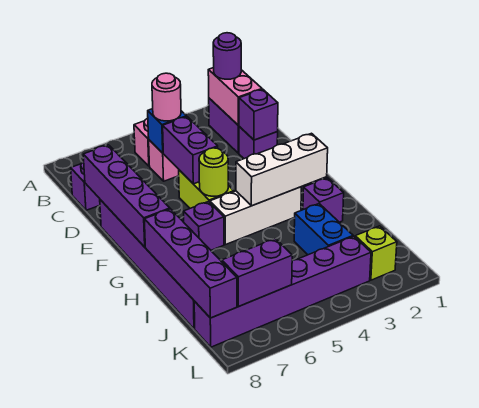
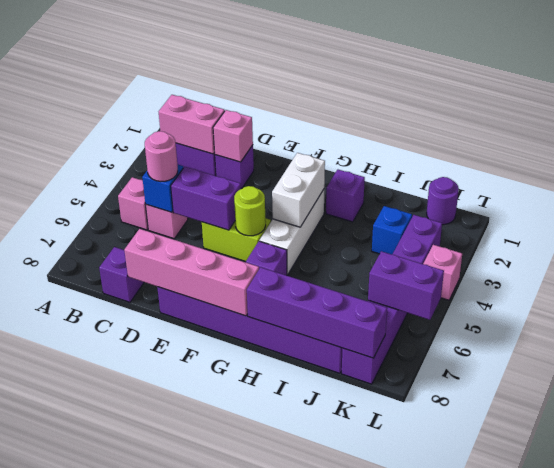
purple round brick B2 level 3 -> purple round brick K1 level 1
purple brick D2 level 2 -> pink brick D2 level 2
purple brick D8:G8 level 2 -> pink brick D8:G8 level 2
white brick G2:G4 level 2 -> white brick G3:G4 level 2
blue brick I3:J3 level 1 -> blue brick J3 level 1
lime brick K2 level 1 -> none
purple brick K6:K7 level 2 -> purple brick K6:L6 level 2
none -> pink brick L4 level 1

